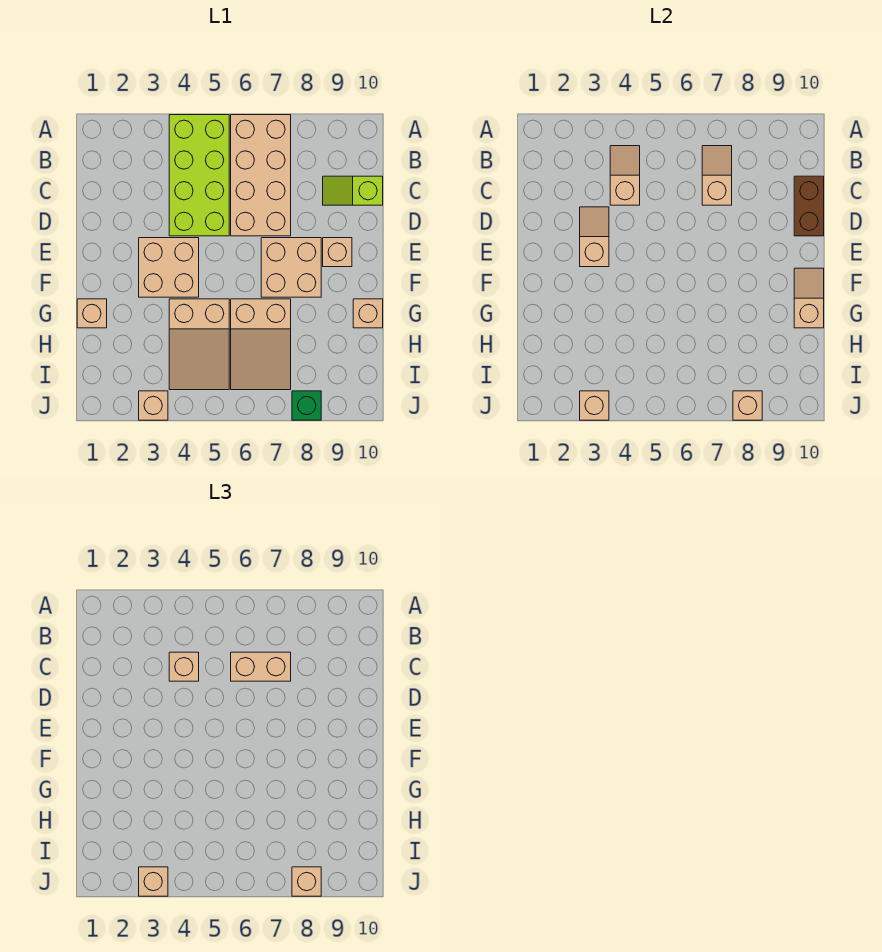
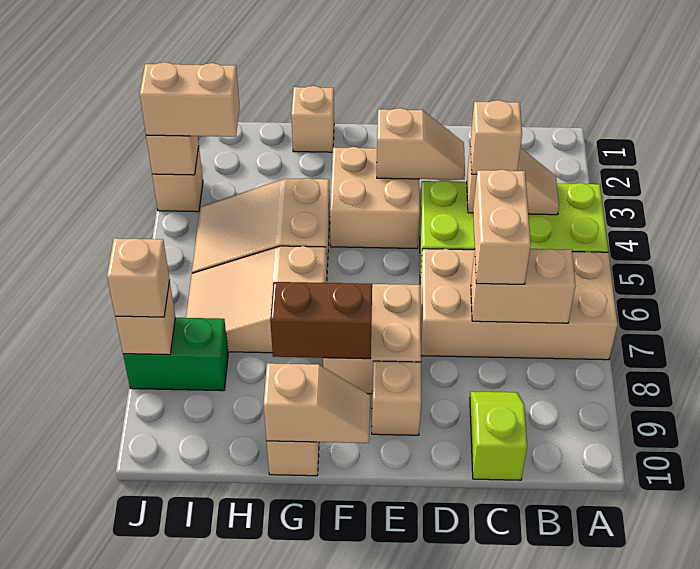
tan slope B7:C7 level 2 top C -> tan brick B7:C7 level 2
brown brick C10:D10 level 2 -> brown brick F8:G8 level 2
tan brick J3 level 3 -> tan brick I3:J3 level 3
green brick J8 level 1 -> green brick I8:J8 level 1

